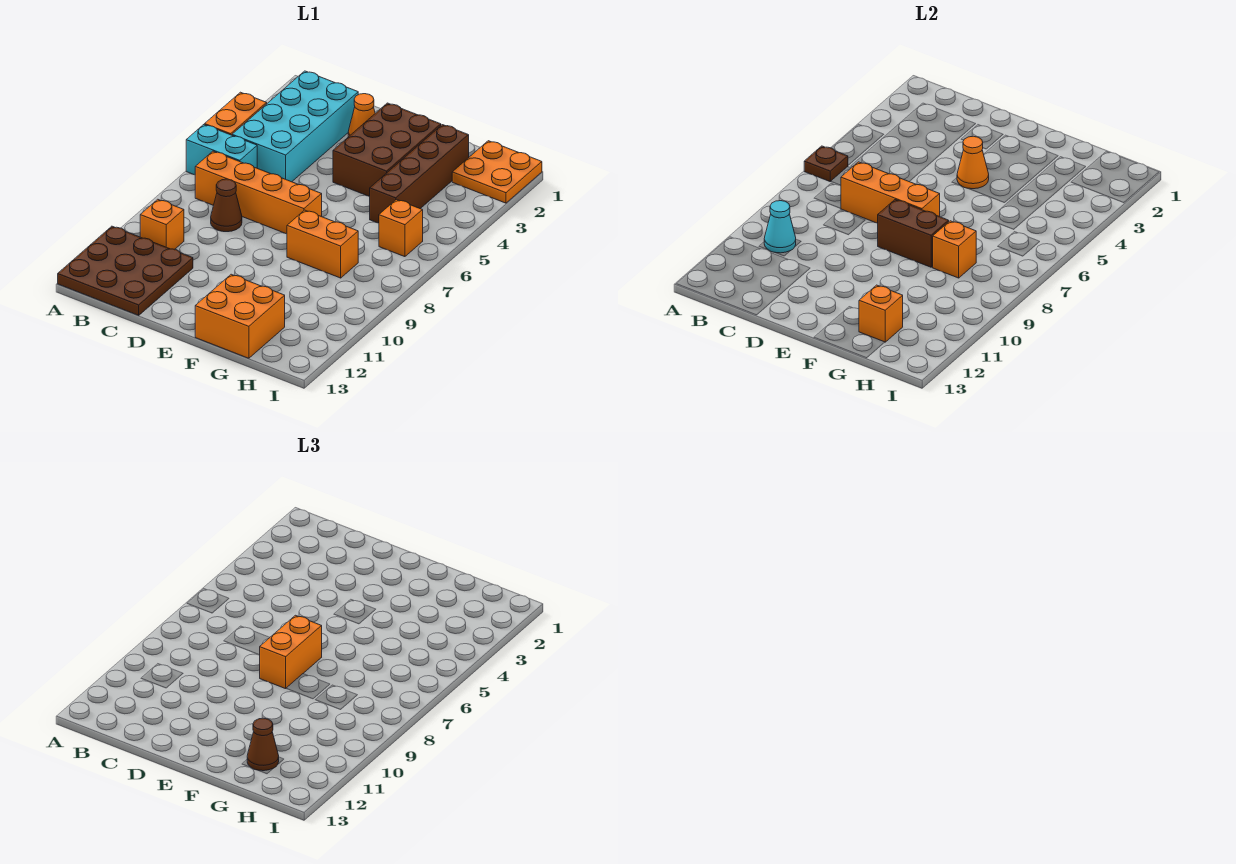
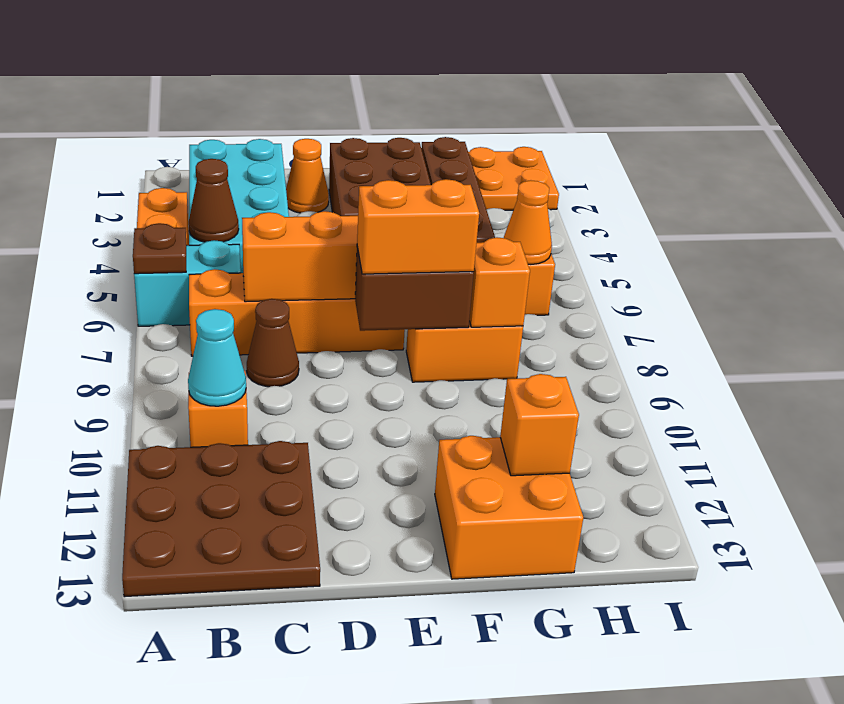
orange cone E4 level 2 -> orange cone H6 level 2
orange brick E7:E8 level 3 -> orange brick E8:F8 level 3
brown cone G12 level 3 -> brown cone B5 level 2

